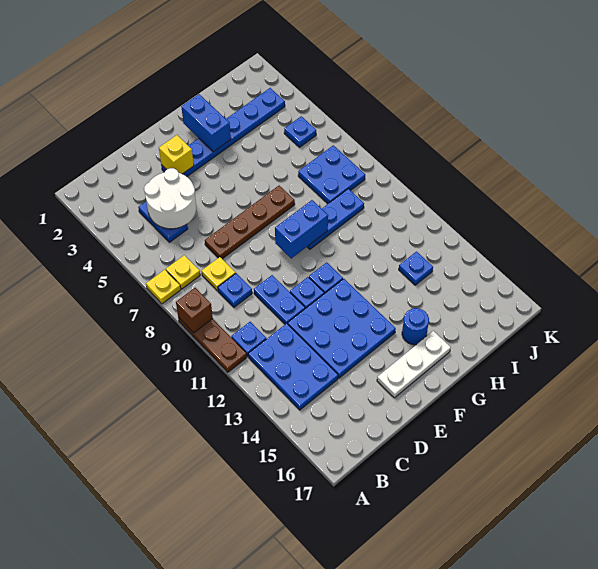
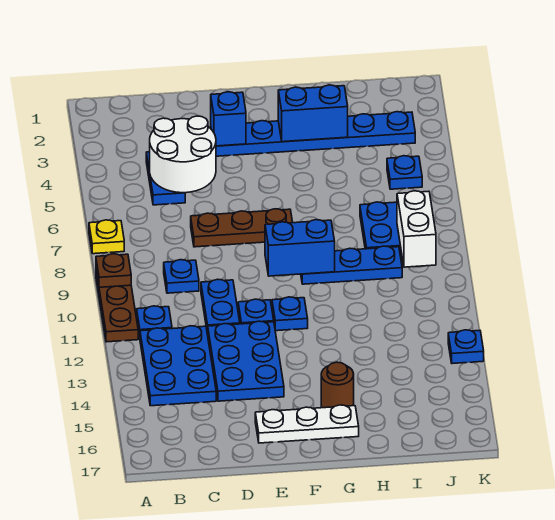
brown brick A9 level 2 -> brown plate A9 level 2
yellow plate B7 level 1 -> none
yellow plate C8 level 1 -> none
brown plate D7:G7 level 1 -> brown plate D7:F7 level 1
blue plate D12:F14 level 1 -> blue plate D12:E14 level 1
yellow brick E3 level 2 -> blue brick E3 level 2
blue brick G2:G3 level 2 -> blue brick G3:H3 level 2
blue round brick G15 level 1 -> brown round brick G15 level 1
blue plate I13 level 1 -> blue plate K13 level 1
none -> white brick J8:J9 level 2

